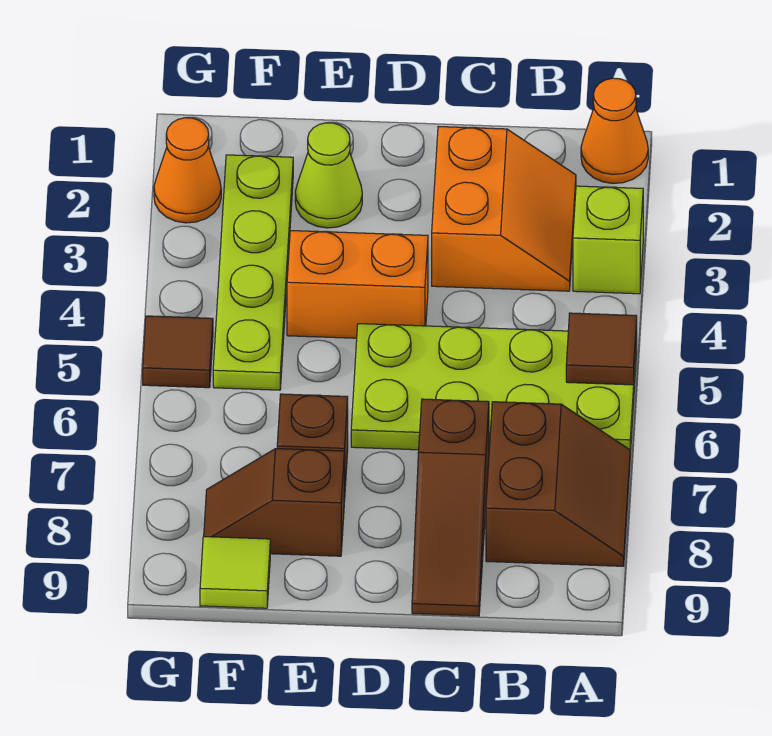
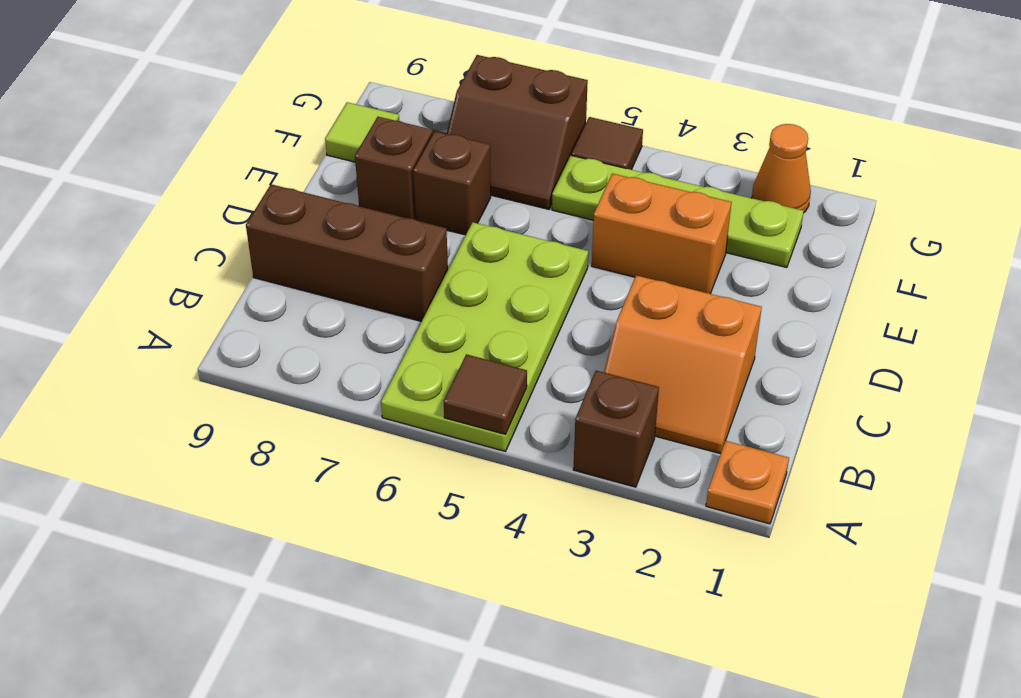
orange cone A1 level 1 -> orange plate A1 level 1
lime brick A3 level 1 -> brown brick A3 level 1
brown slope A7:B8 level 1 top B -> brown slope F6:G7 level 1 top G
brown slope C7:C9 level 1 top 7 -> brown brick C7:C9 level 1
orange brick D4:E4 level 1 -> orange brick E3:E4 level 1
lime cone E2 level 1 -> none

